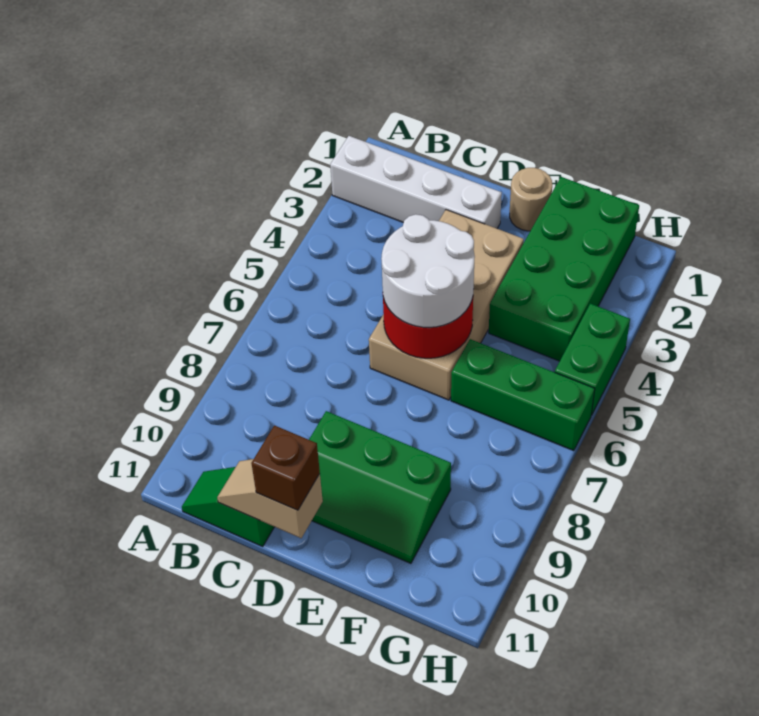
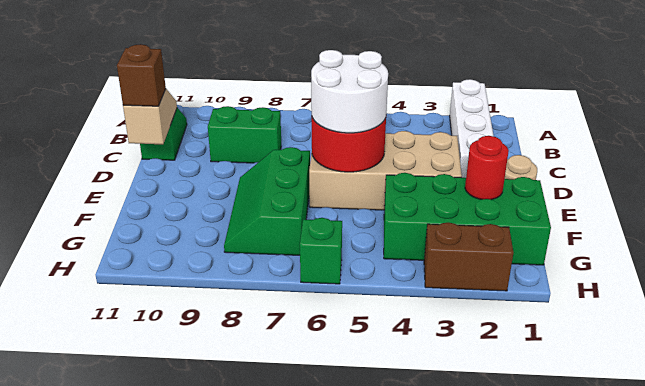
green slope D9:F10 level 1 top 9 -> green slope E7:G8 level 1 top 7
none -> red round brick F2 level 2
green brick F6:H6 level 1 -> green brick H6 level 1
none -> brown brick H2:H3 level 1
green brick H4:H5 level 1 -> green brick C8:C9 level 1

